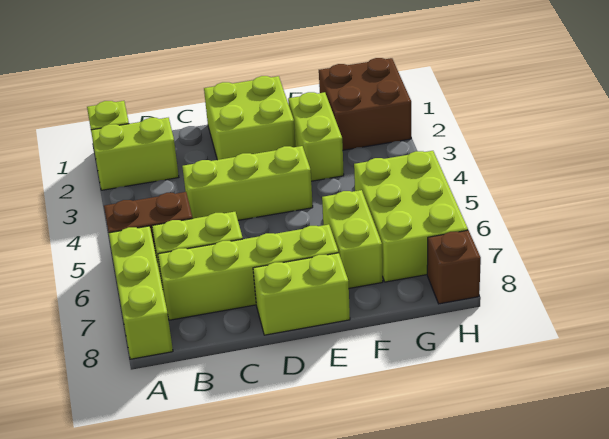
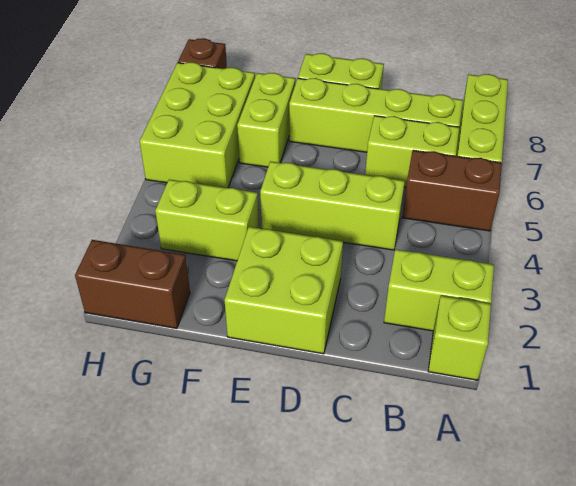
lime brick F2:F3 level 1 -> lime brick F3:G3 level 1
brown brick G1:H2 level 1 -> brown brick G1:H1 level 1

